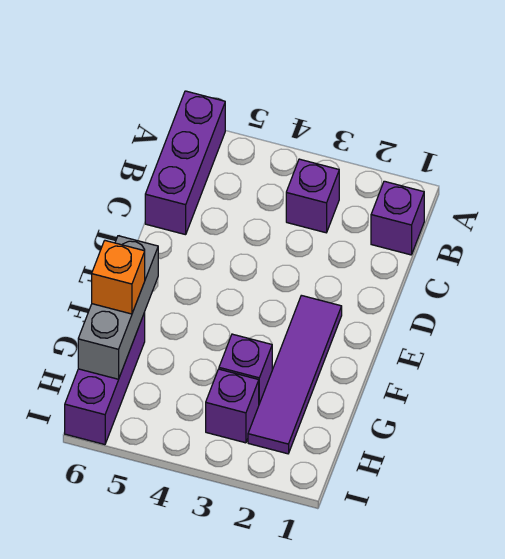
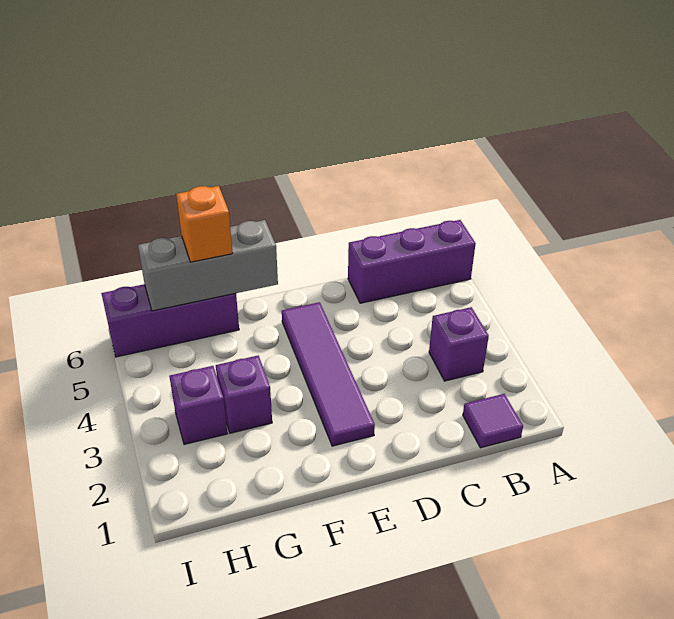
purple brick B1 level 1 -> purple tile B1 level 1
purple tile E2:H2 level 1 -> purple tile E2:E5 level 1

